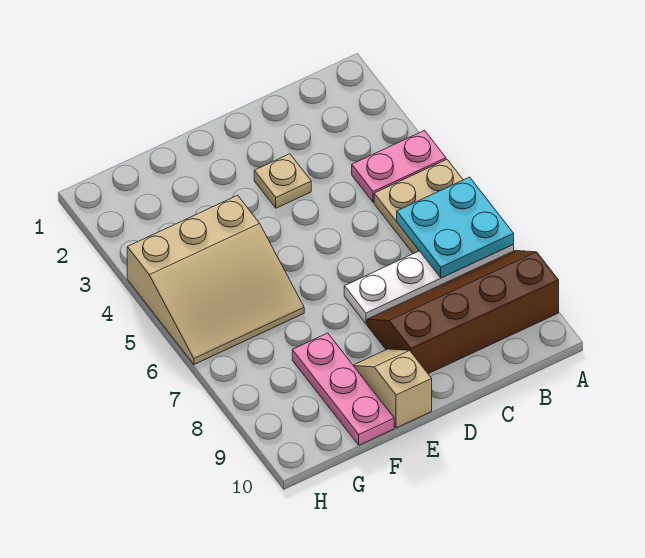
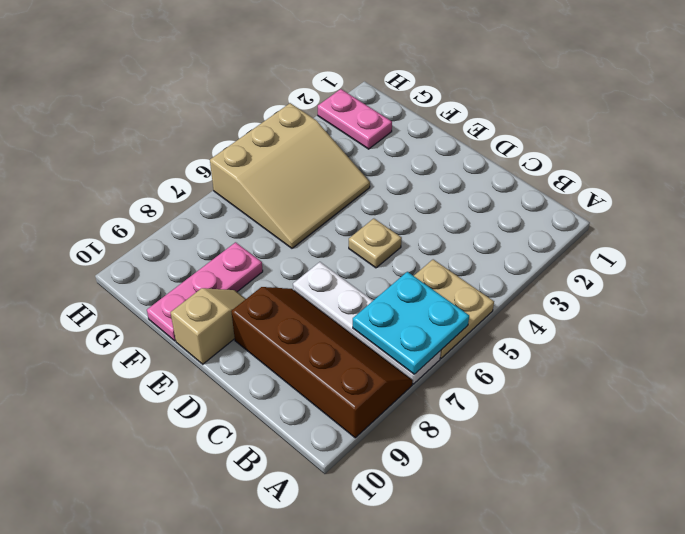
pink plate A4:B4 level 1 -> pink plate G2:H2 level 1
tan plate D3 level 1 -> tan plate D5 level 1
tan slope F4:H6 level 1 top 4 -> tan slope F4:H6 level 1 top H

